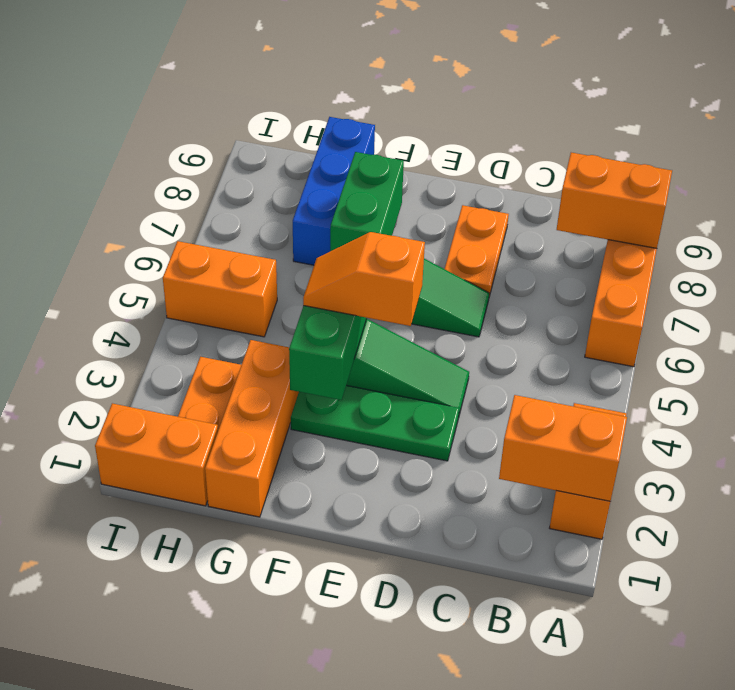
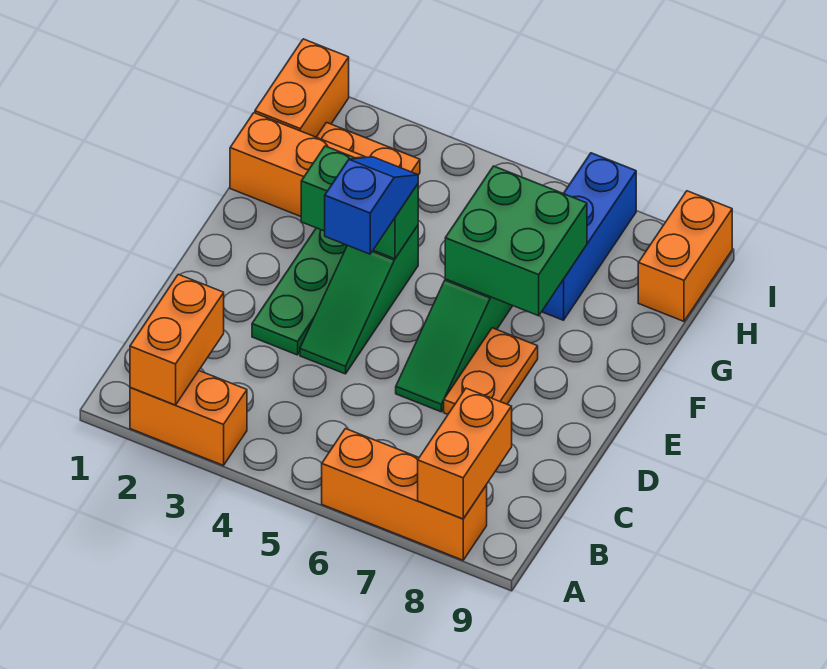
orange plate D7:D8 level 1 -> orange plate D7:E7 level 1
orange slope E4:F4 level 3 top E -> blue slope E4:F4 level 3 top E
green brick F6:F7 level 2 -> green brick F6:G7 level 2
blue brick G7:G9 level 1 -> blue brick G7:I7 level 1
orange brick H5:I5 level 1 -> orange brick H9:I9 level 1

